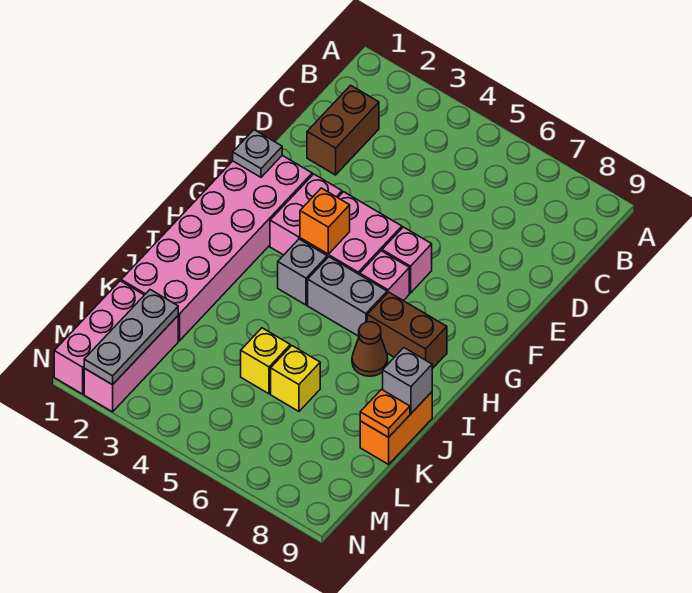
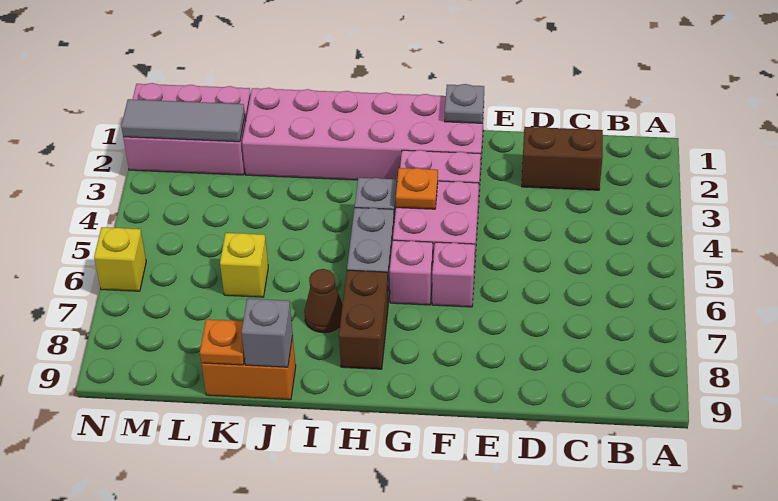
orange brick G4 level 2 -> orange plate G4 level 2
yellow brick K5 level 1 -> yellow brick N6 level 1
grey plate L2:N2 level 2 -> grey tile L2:N2 level 2

